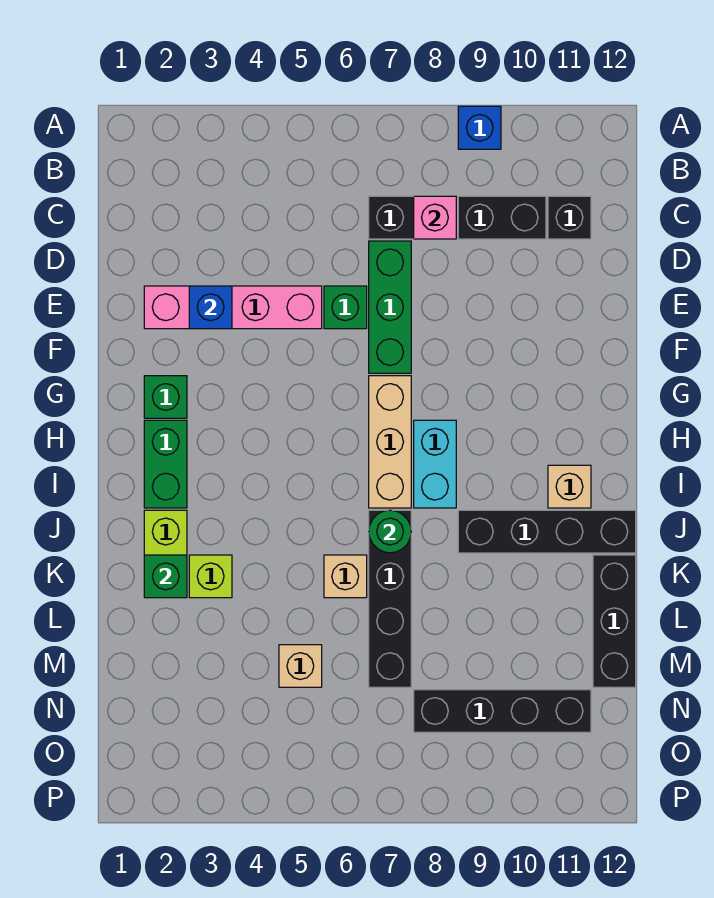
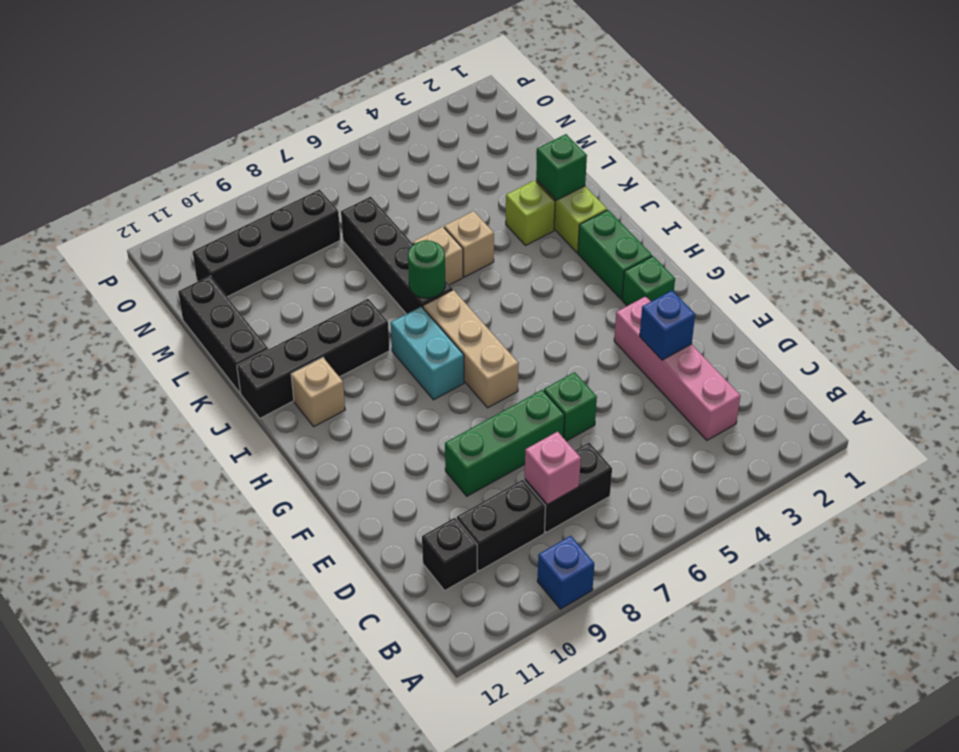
green brick D7:F7 level 1 -> green brick E7:E9 level 1
pink brick E2:E5 level 1 -> pink brick C3:F3 level 1
tan brick M5 level 1 -> tan brick K5 level 1

